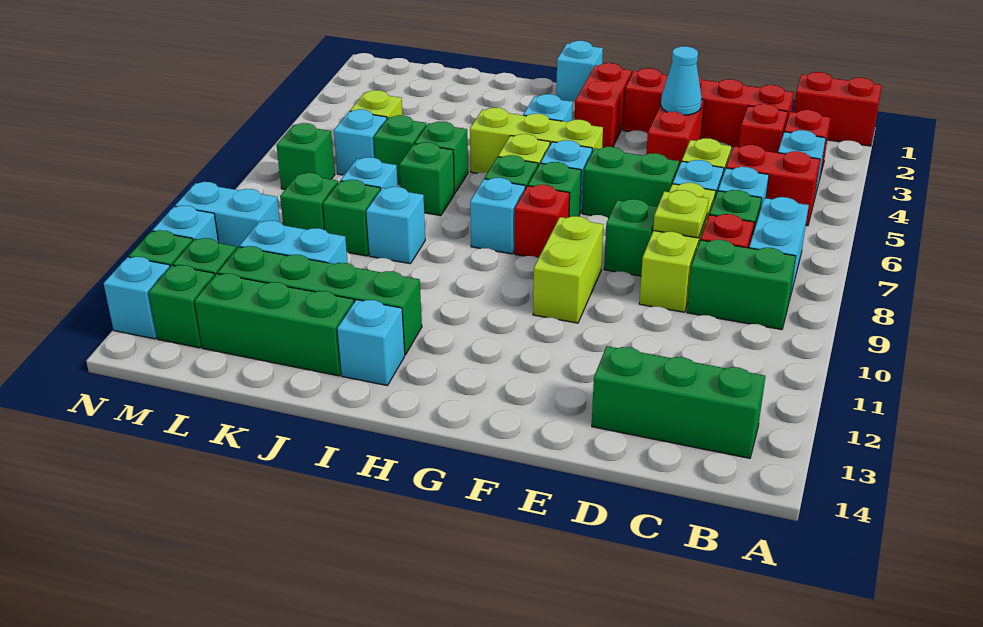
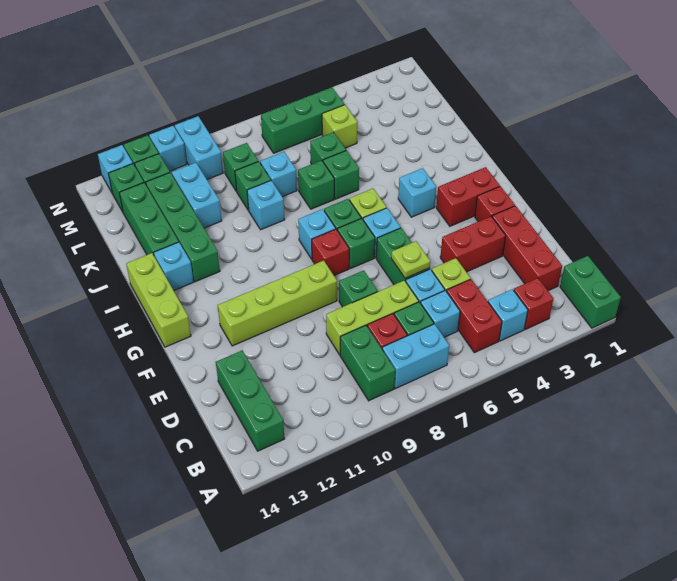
red brick A1:B1 level 1 -> green brick A1:B1 level 1
red brick C3 level 1 -> none
lime plate D8 level 2 -> lime plate E6 level 2
cyan cone E3 level 2 -> none
lime brick F9:F10 level 1 -> lime brick F9:F12 level 1
lime brick G5:I5 level 1 -> lime brick G14:I14 level 1
cyan brick H1 level 1 -> none
cyan brick L6 level 1 -> none
green brick M7 level 1 -> green brick M5:M7 level 1

